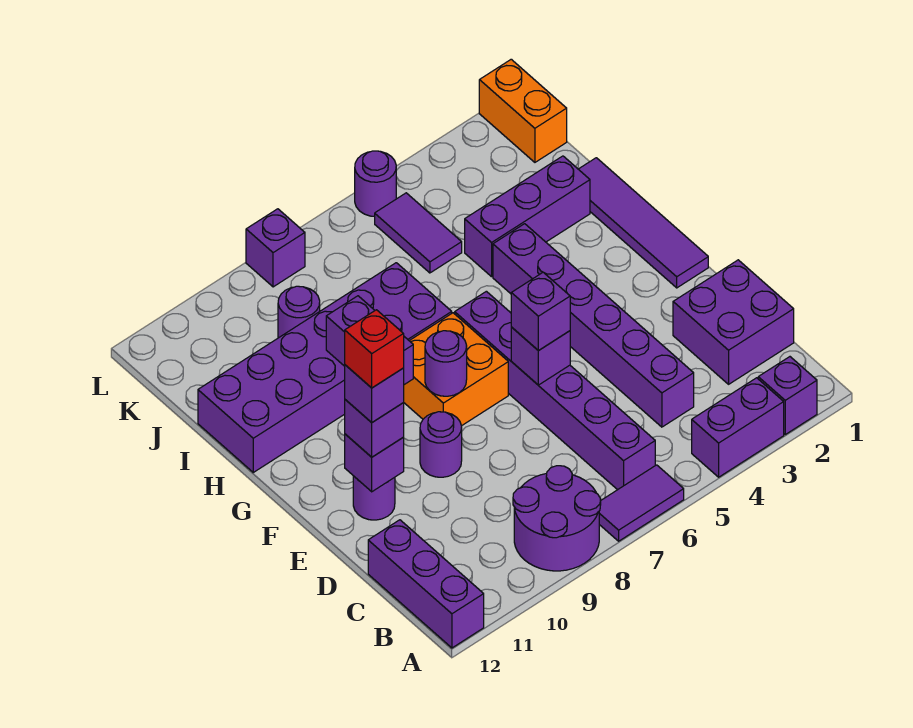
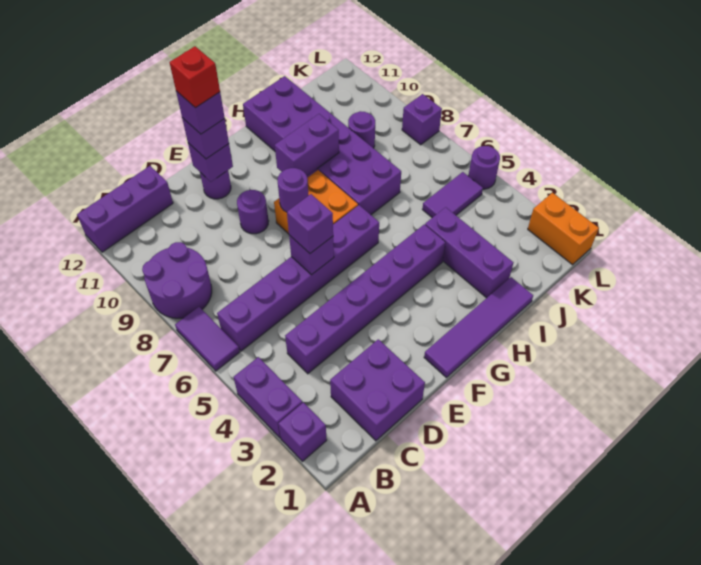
orange brick K1:L1 level 1 -> orange brick L1:L2 level 1

